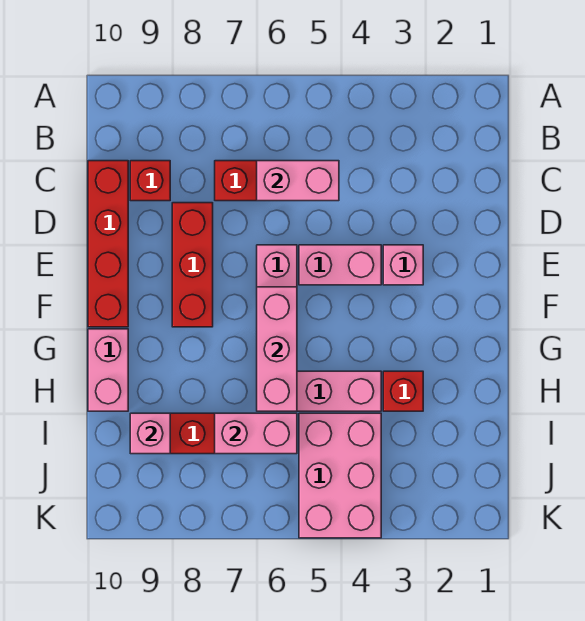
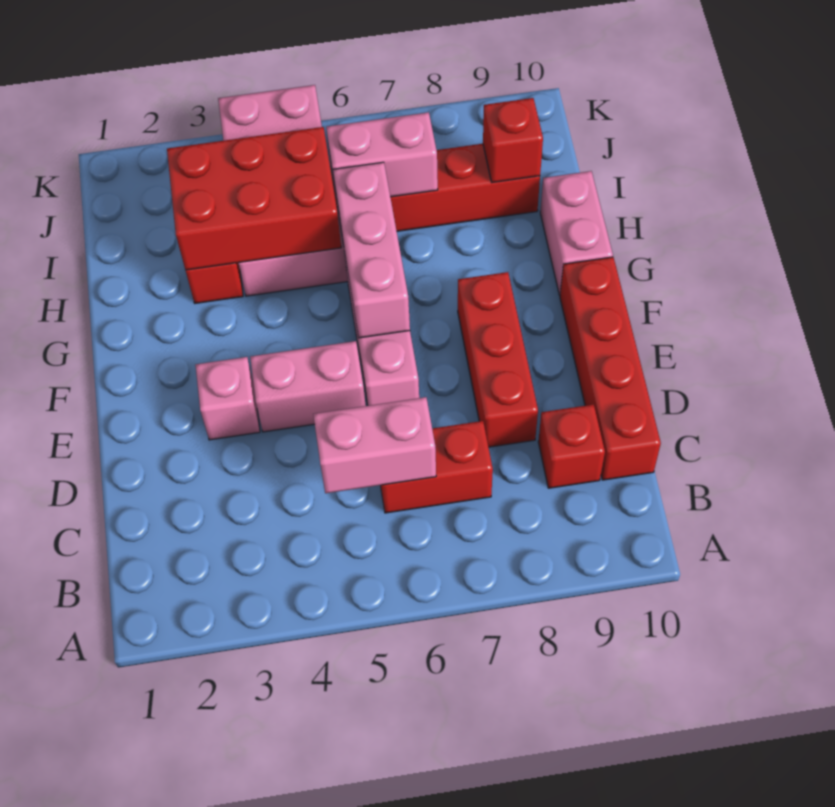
none -> red brick H3:I5 level 2
pink brick I9 level 2 -> red brick I9 level 2

